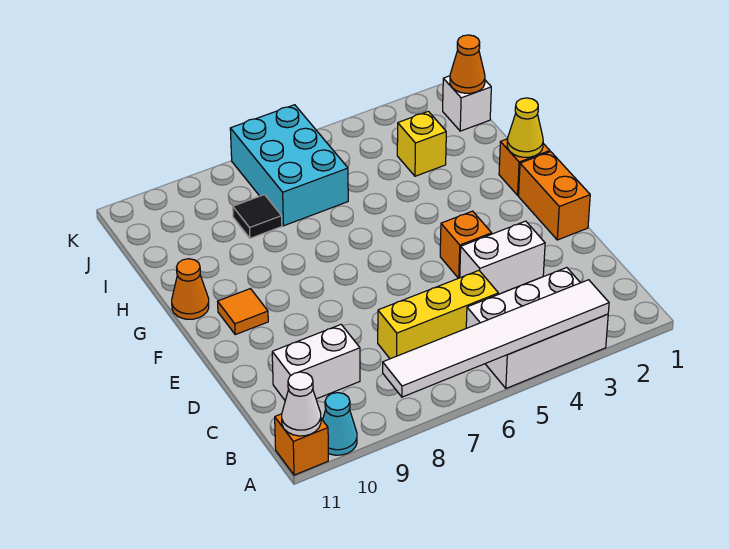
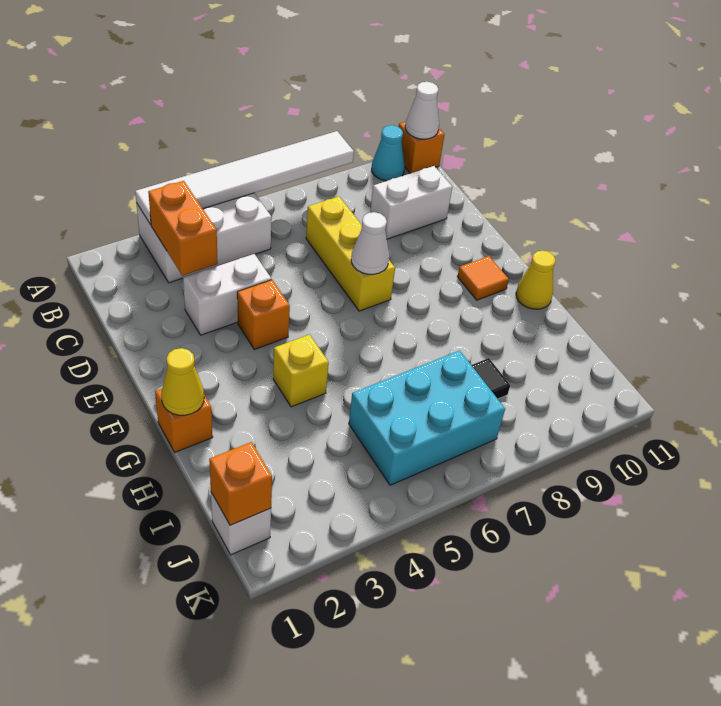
yellow brick C5:C7 level 1 -> yellow brick C7:E7 level 1
orange brick E1:F1 level 1 -> orange brick B3:C3 level 2
none -> white cone E7 level 2
orange cone G11 level 1 -> yellow cone G11 level 1
yellow brick I3 level 1 -> yellow brick G4 level 1
cyan brick I6:K7 level 1 -> cyan brick I5:J7 level 1
orange cone J1 level 2 -> orange brick J1 level 2

